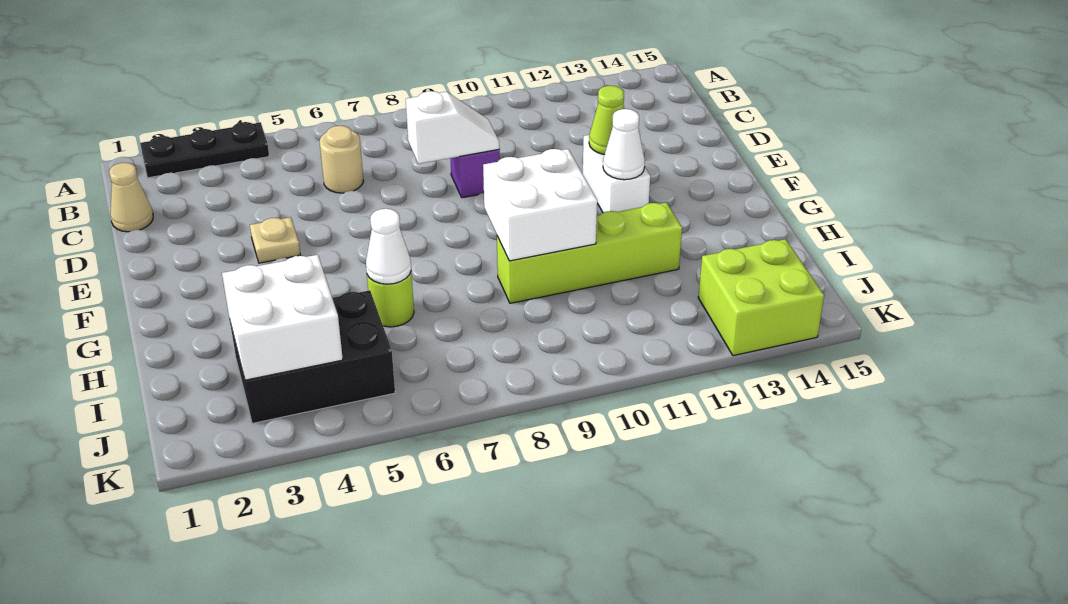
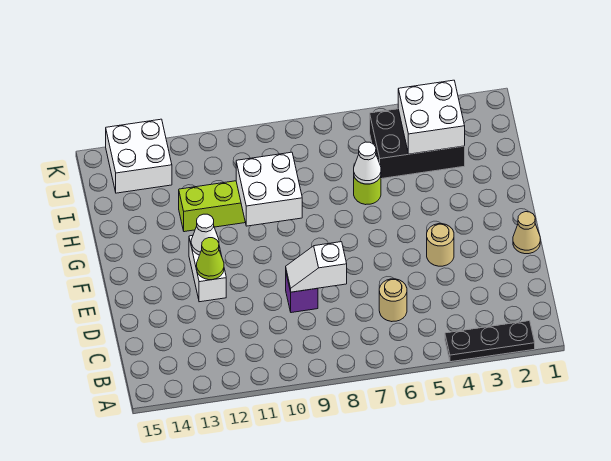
tan cone C1 level 1 -> tan cone E1 level 1
tan plate E4 level 1 -> tan round brick E4 level 1
lime brick J13:K14 level 1 -> white brick J13:K14 level 1

